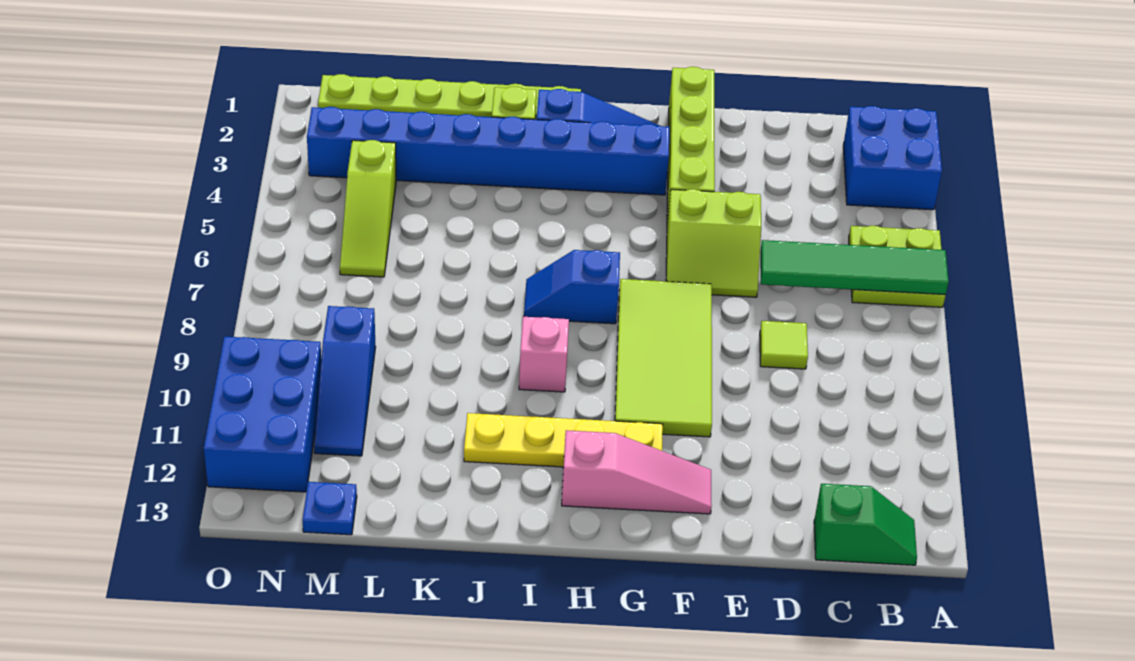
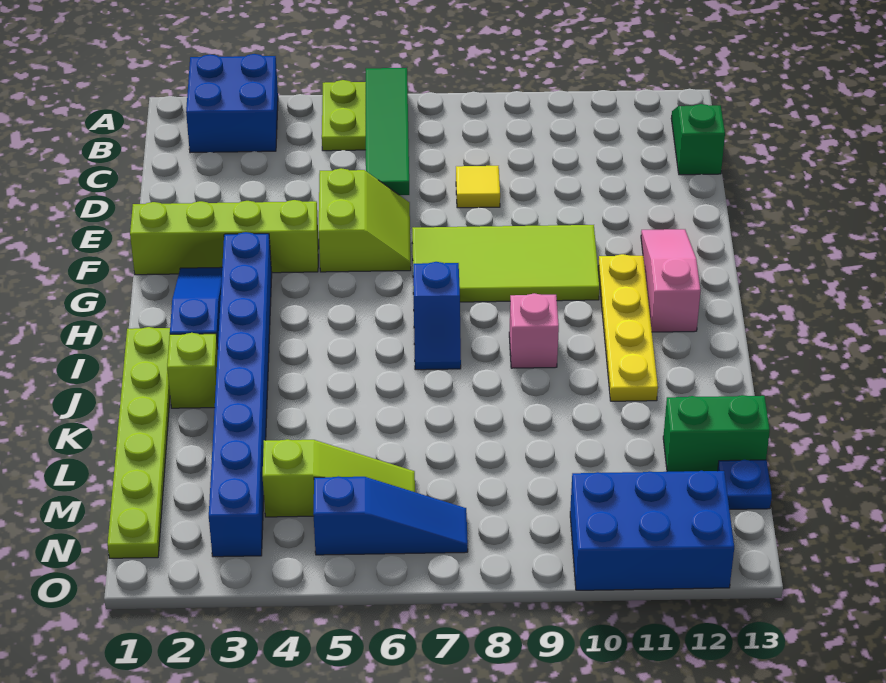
lime tile D8 level 1 -> yellow tile D8 level 1
none -> green brick L12:L13 level 1
blue slope M9:M11 level 1 top 9 -> blue slope N5:N7 level 1 top 5

